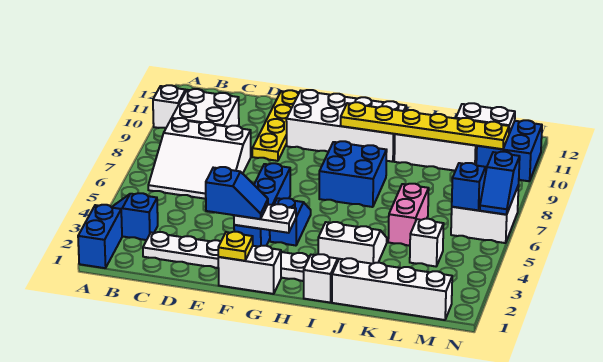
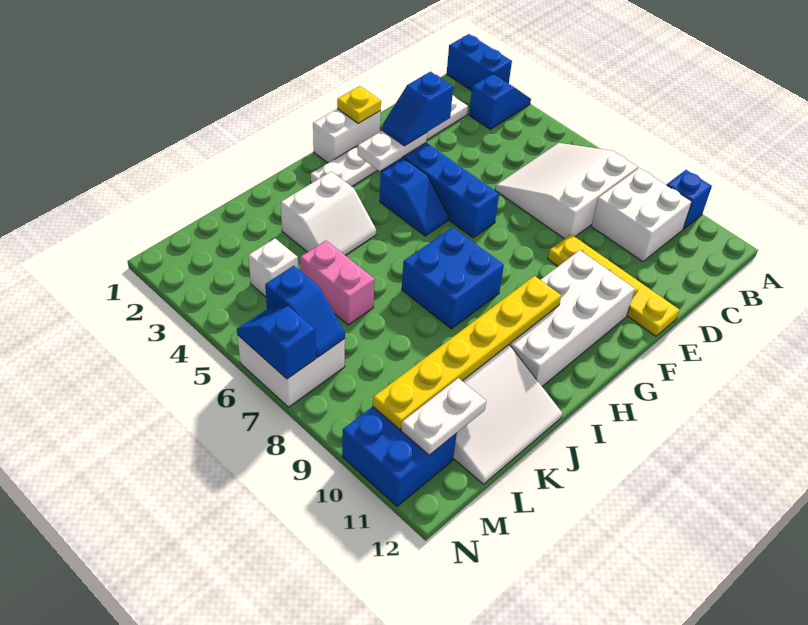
white brick A10 level 1 -> blue brick A10 level 1
white brick I1 level 1 -> none
white brick J1:M1 level 1 -> none

